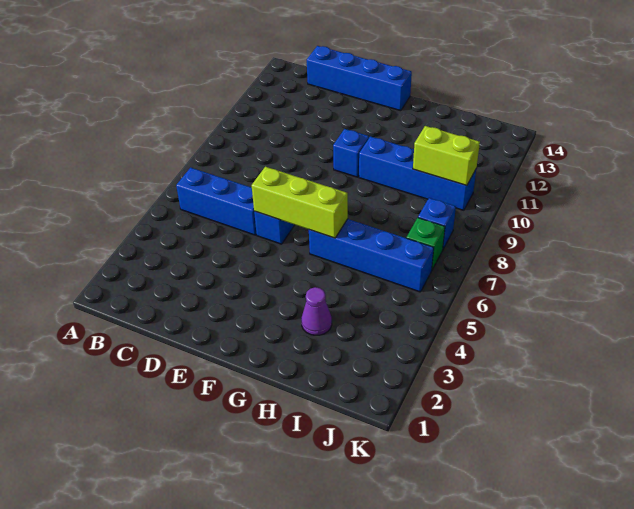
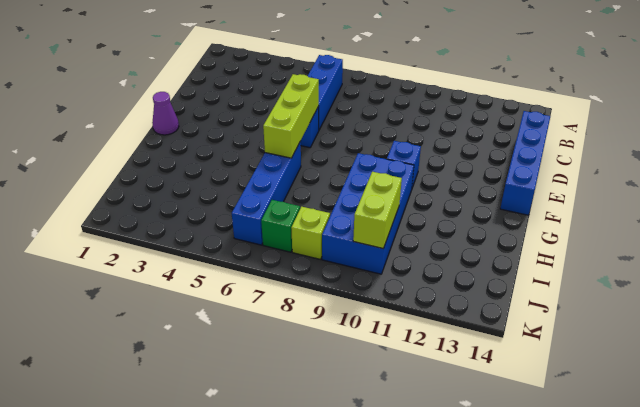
blue brick G10:J10 level 1 -> blue brick G9:J10 level 1
purple cone H3 level 1 -> purple cone F1 level 1
blue brick J8 level 1 -> lime brick J8 level 1

